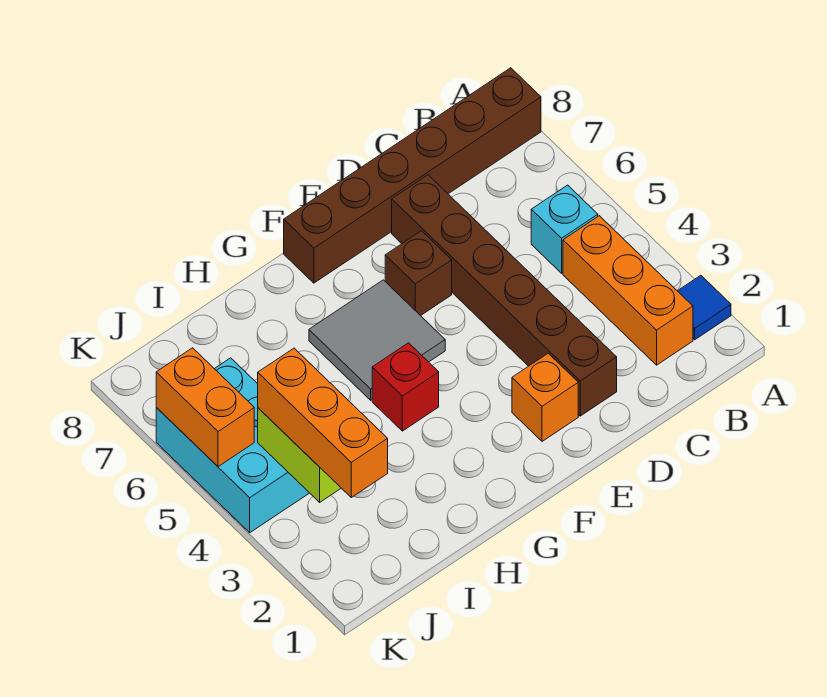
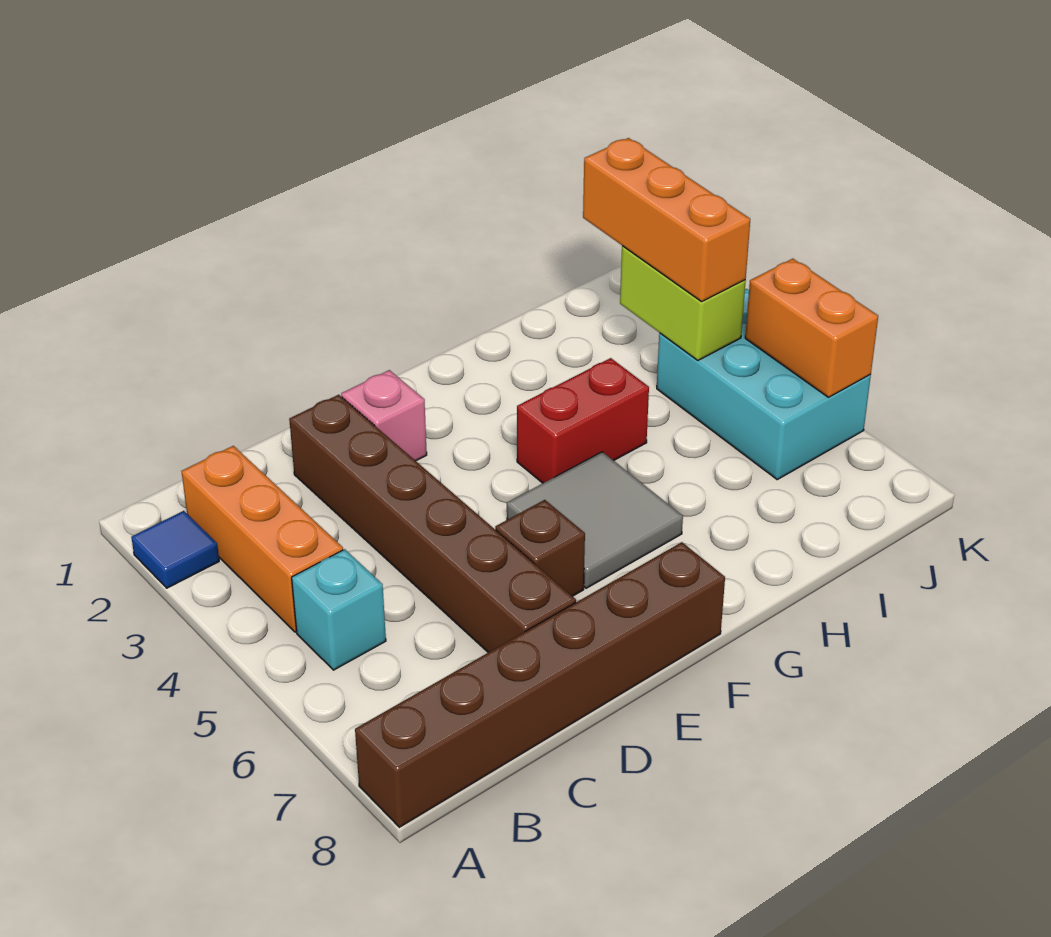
orange brick E2 level 1 -> pink brick E2 level 1
red brick G4 level 1 -> red brick G4:H4 level 1

